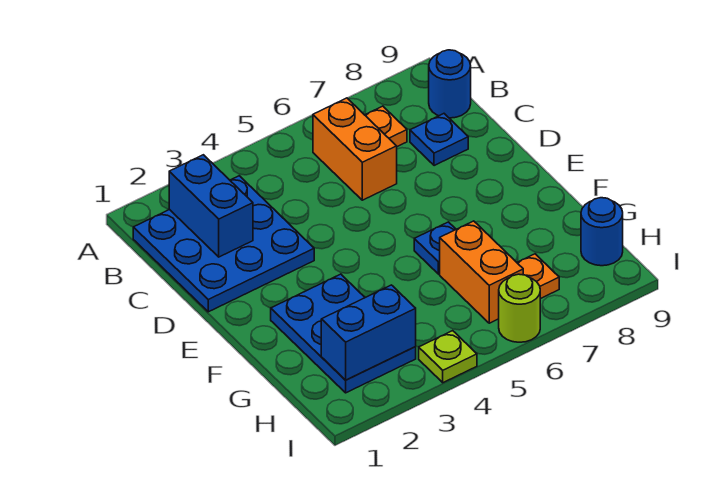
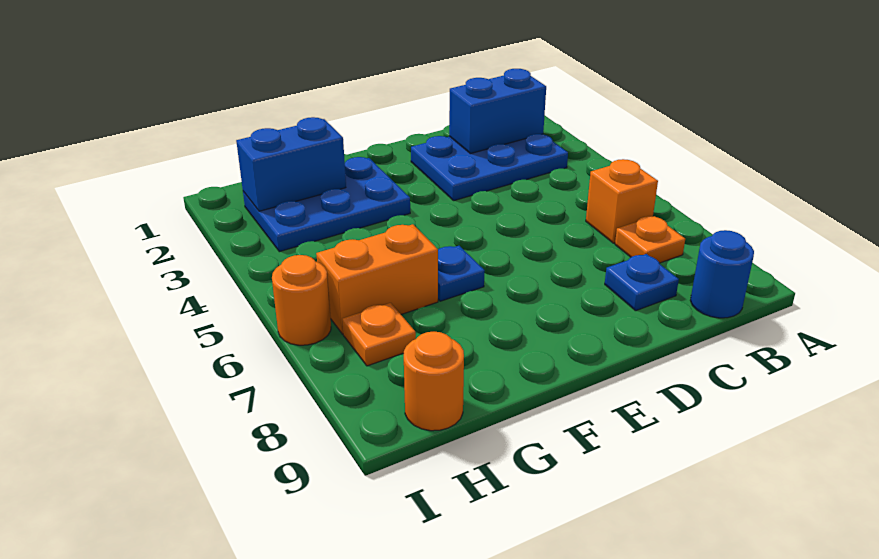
blue plate B1:D3 level 1 -> blue plate B2:D3 level 1
orange brick B6:C6 level 1 -> orange brick B6 level 1
blue brick H2:H3 level 2 -> blue brick G2:H2 level 2
blue round brick H9 level 1 -> orange round brick H9 level 1
lime plate I4 level 1 -> none
lime round brick I6 level 1 -> orange round brick I6 level 1

